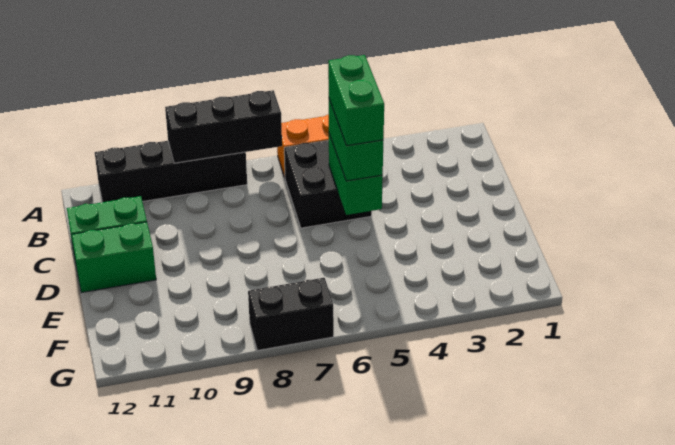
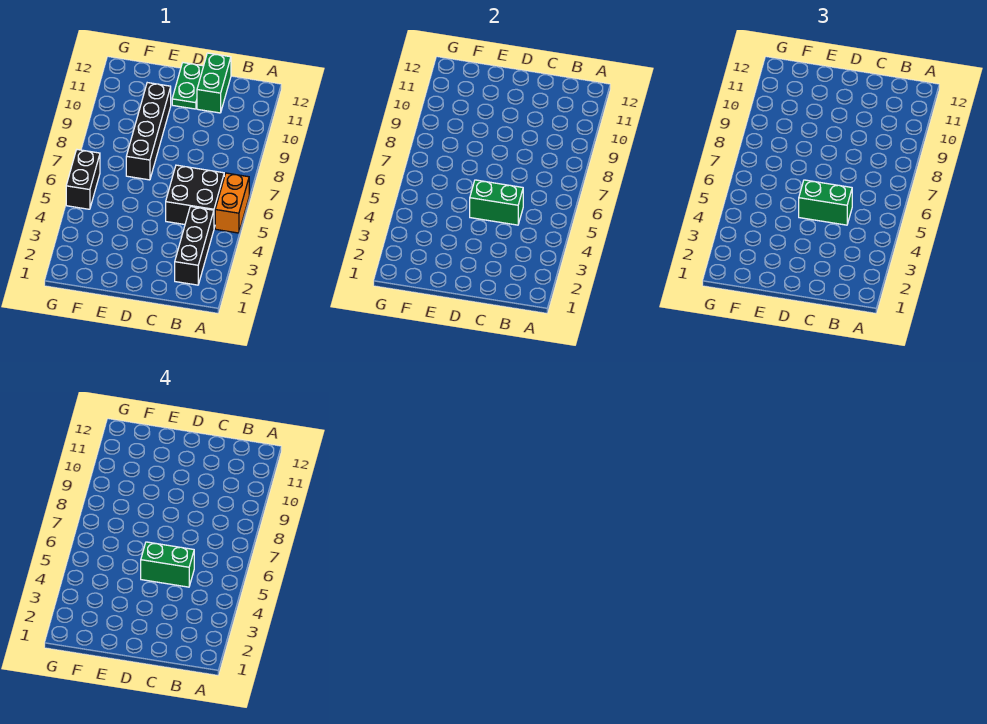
black brick A7:A9 level 2 -> black brick B2:B4 level 1
black brick A8:A11 level 1 -> black brick E7:E10 level 1
green brick D11:D12 level 1 -> green plate D11:D12 level 1
black brick G7:G8 level 1 -> black brick G5:G6 level 1

